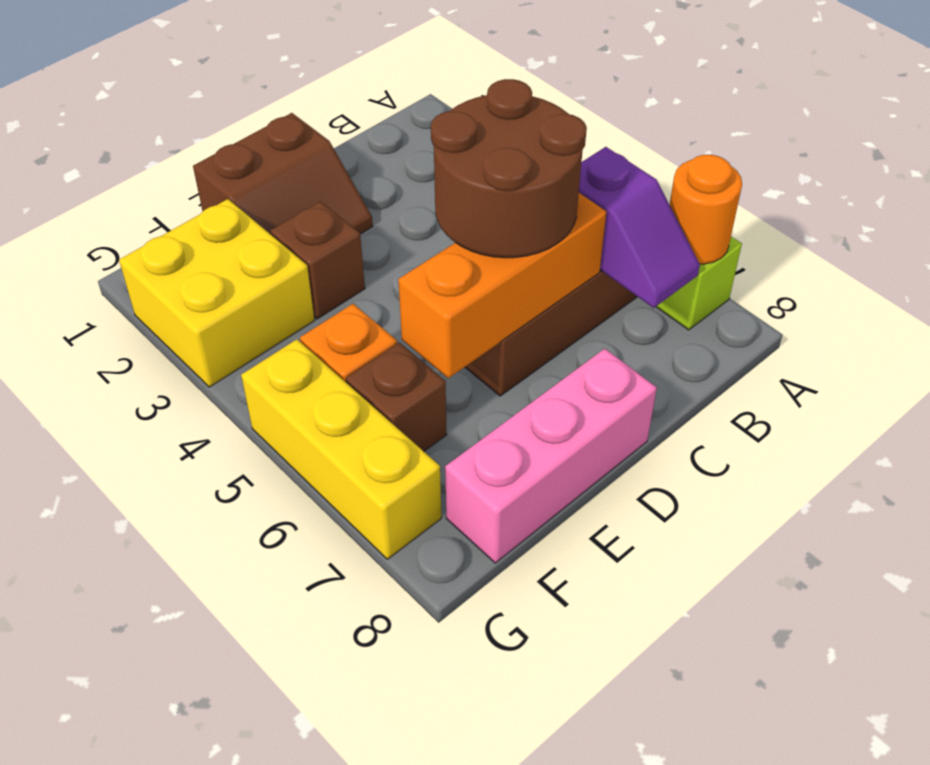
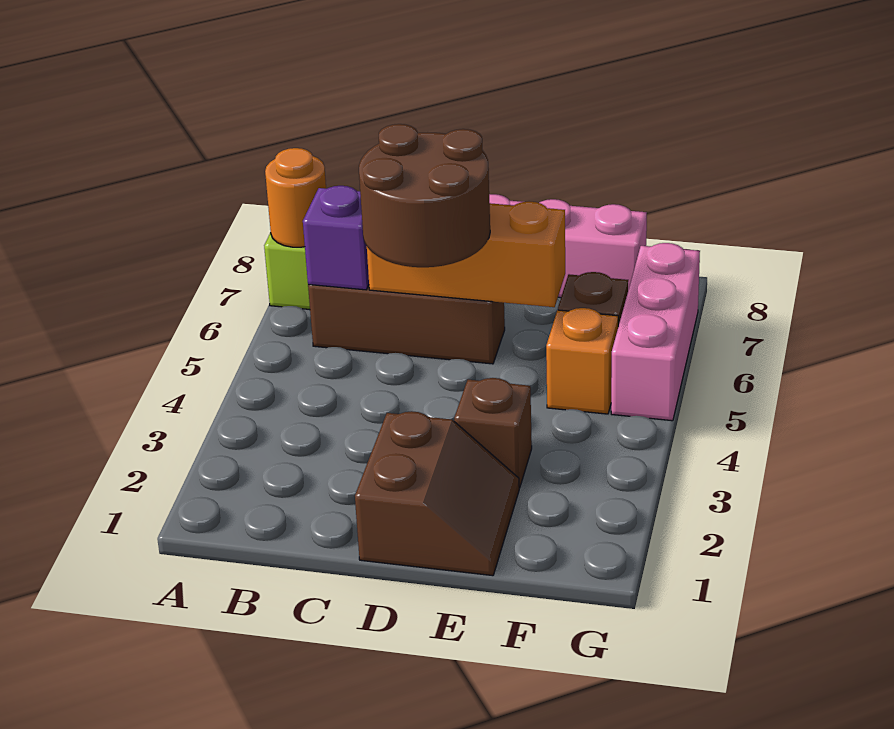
brown slope D1:E2 level 1 top 1 -> brown slope D1:E2 level 1 top D
yellow brick F2:G3 level 1 -> none
yellow brick G5:G7 level 1 -> pink brick G5:G7 level 1

